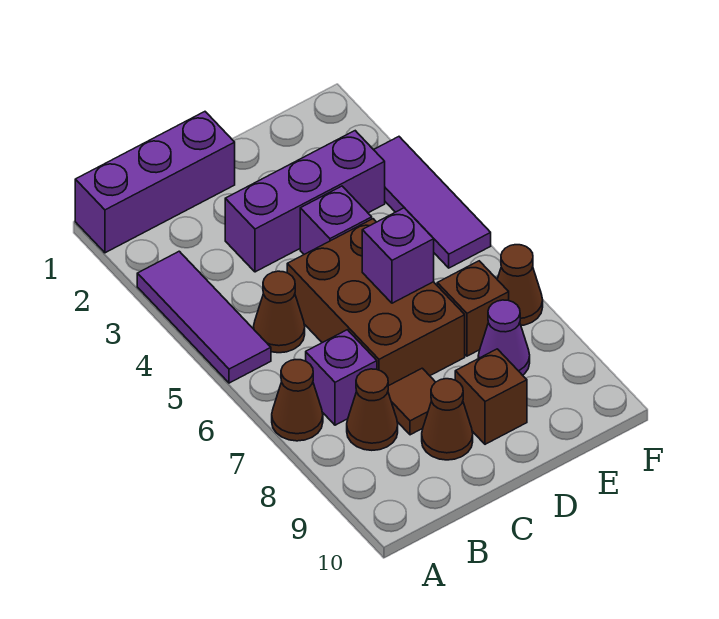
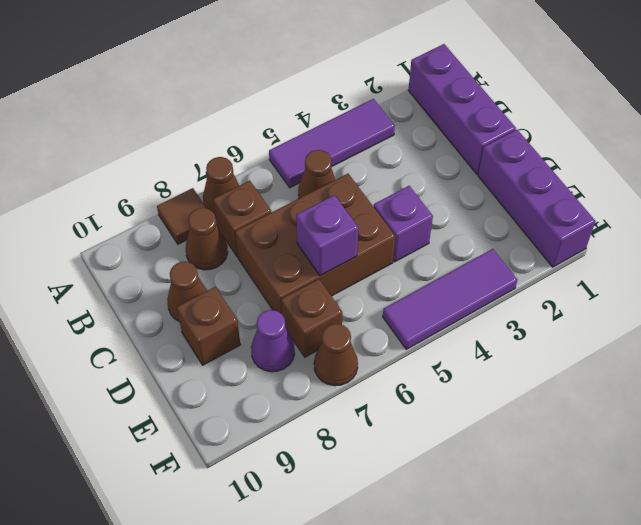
purple brick B7 level 1 -> brown brick B7 level 1
purple brick C3:E3 level 1 -> purple brick D1:F1 level 1
brown tile C8 level 1 -> brown tile A8 level 1

